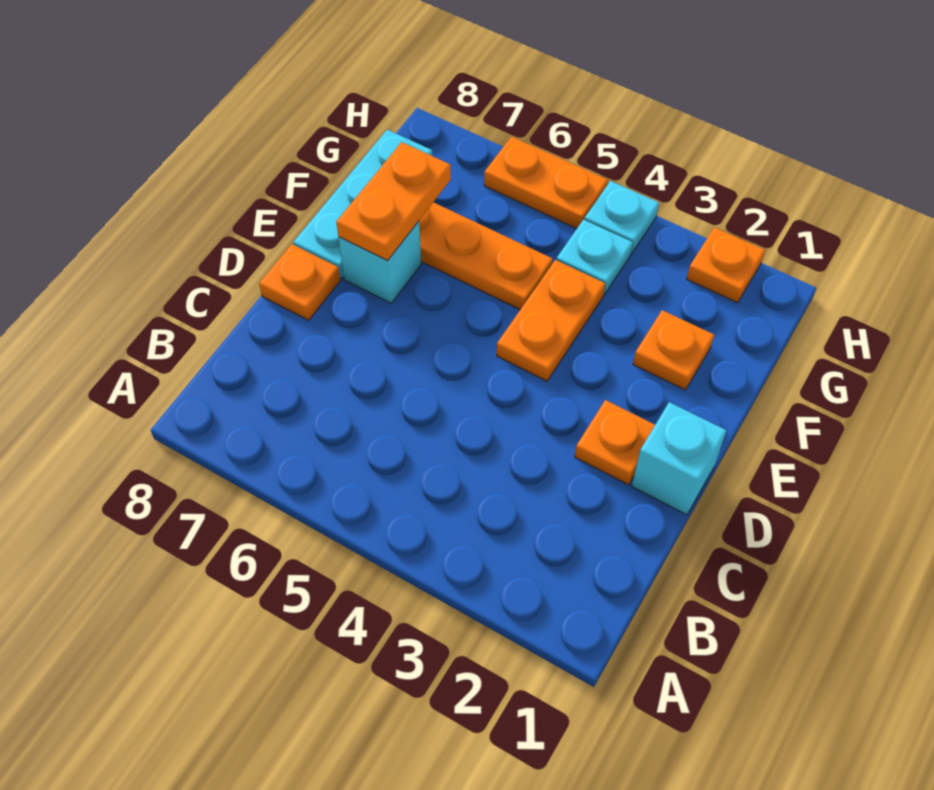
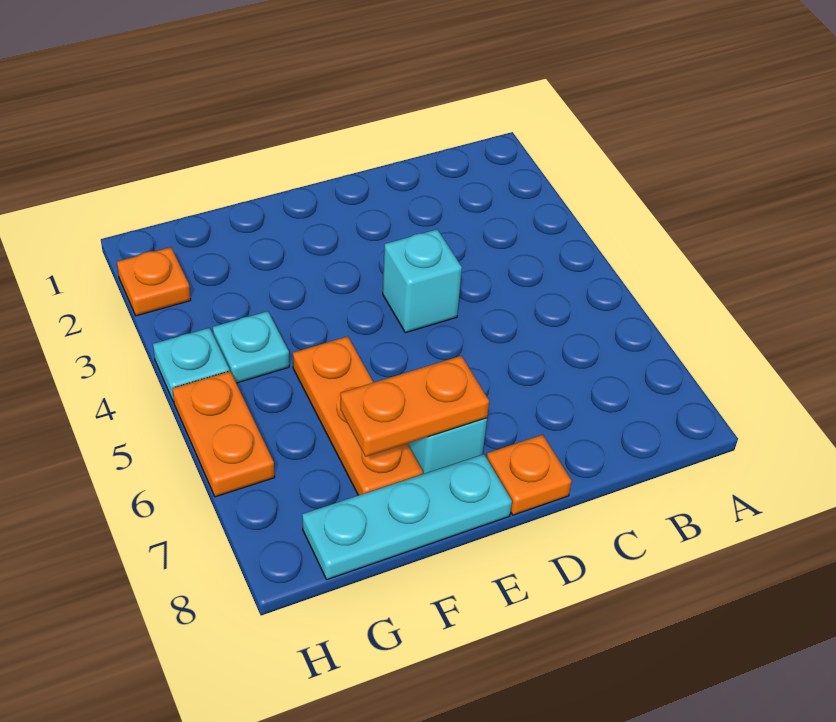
cyan brick D1 level 1 -> cyan brick D4 level 1
orange plate D2 level 1 -> none
orange plate E4:F4 level 1 -> none
orange plate F2 level 1 -> none

